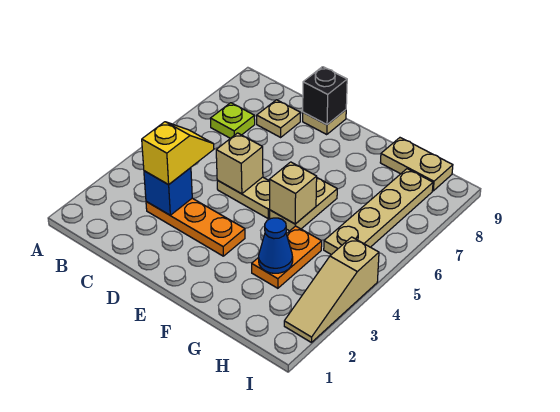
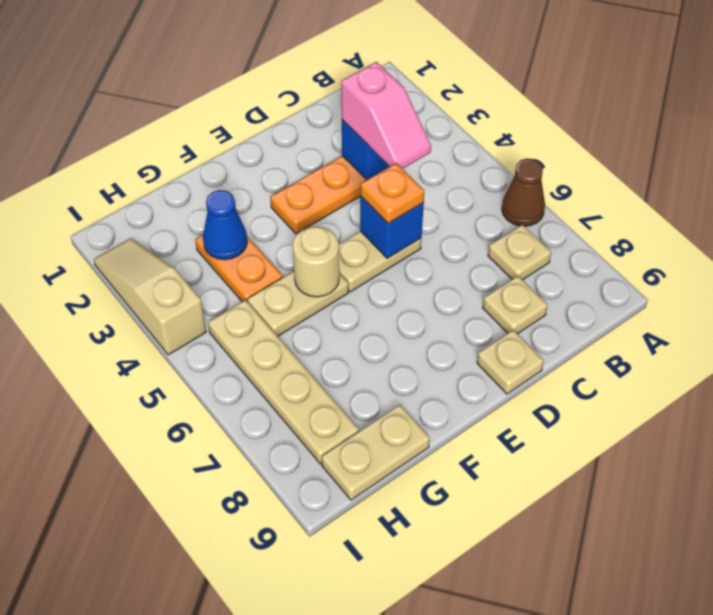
none -> brown cone A6 level 1
lime plate B7 level 1 -> tan plate B7 level 1
yellow slope C3:C4 level 3 top 3 -> pink slope C3:C4 level 3 top 3
tan brick D5 level 2 -> blue brick D5 level 2
none -> orange plate D5 level 3
black brick D9 level 2 -> none
tan plate F5:F6 level 1 -> tan plate F5:G5 level 1
tan brick F5 level 2 -> tan round brick F5 level 2

